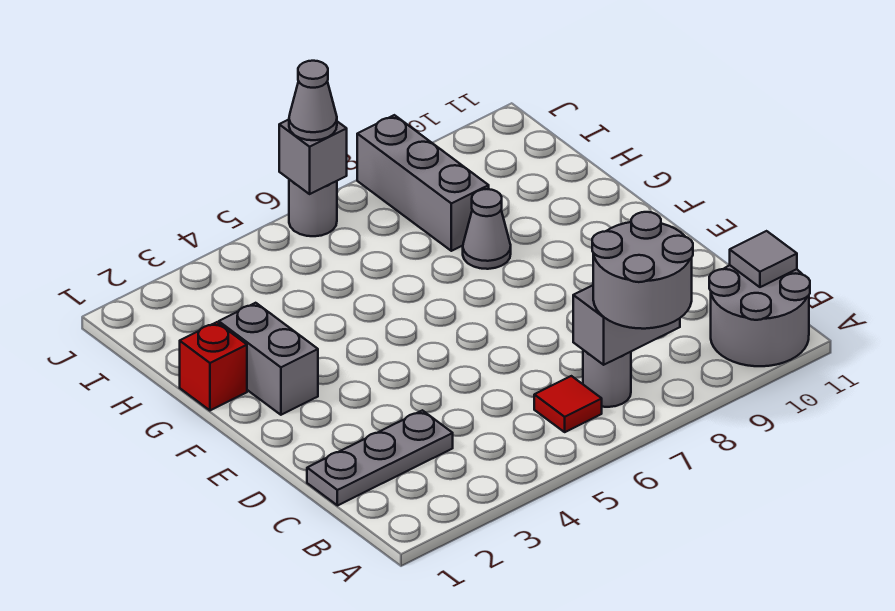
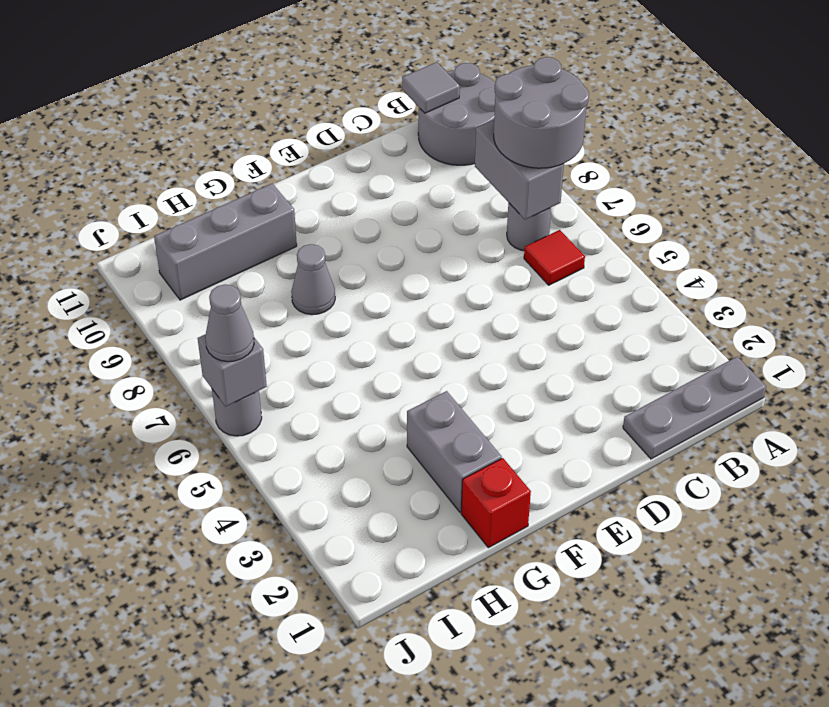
grey plate C1:C3 level 1 -> grey plate A1:C1 level 1
grey brick F2:G2 level 1 -> grey brick G2:G3 level 1
grey brick H8:J8 level 1 -> grey brick G10:I10 level 1

